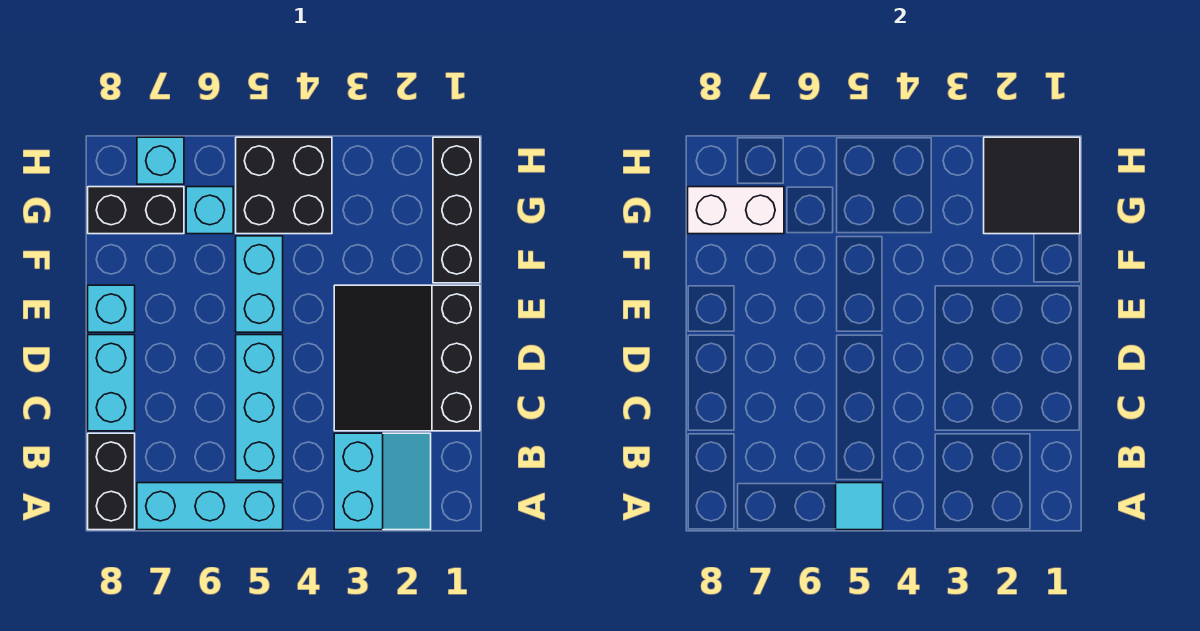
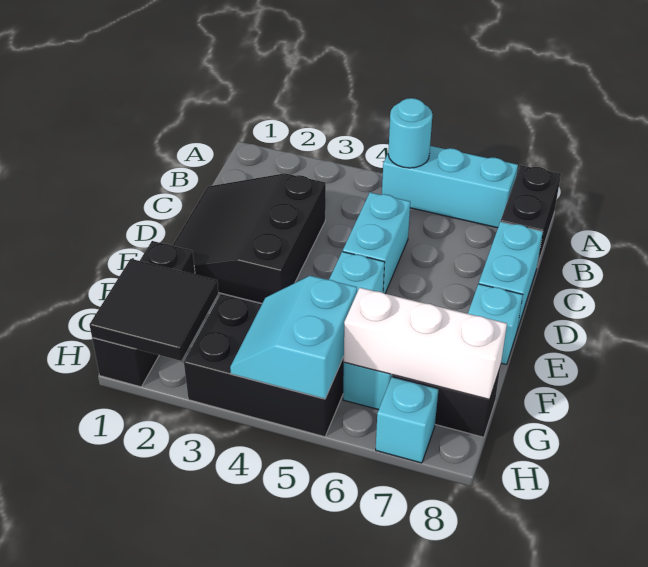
cyan slope A2:B3 level 1 top 3 -> cyan slope G4:H5 level 2 top 5
cyan tile A5 level 2 -> cyan round brick A5 level 2
cyan brick B5:D5 level 1 -> cyan brick C5:D5 level 1
black slope C1:E3 level 1 top 1 -> black slope C1:E3 level 1 top 3
black brick G4:H5 level 1 -> black brick G3:H5 level 1
white brick G7:G8 level 2 -> white brick G6:G8 level 2

